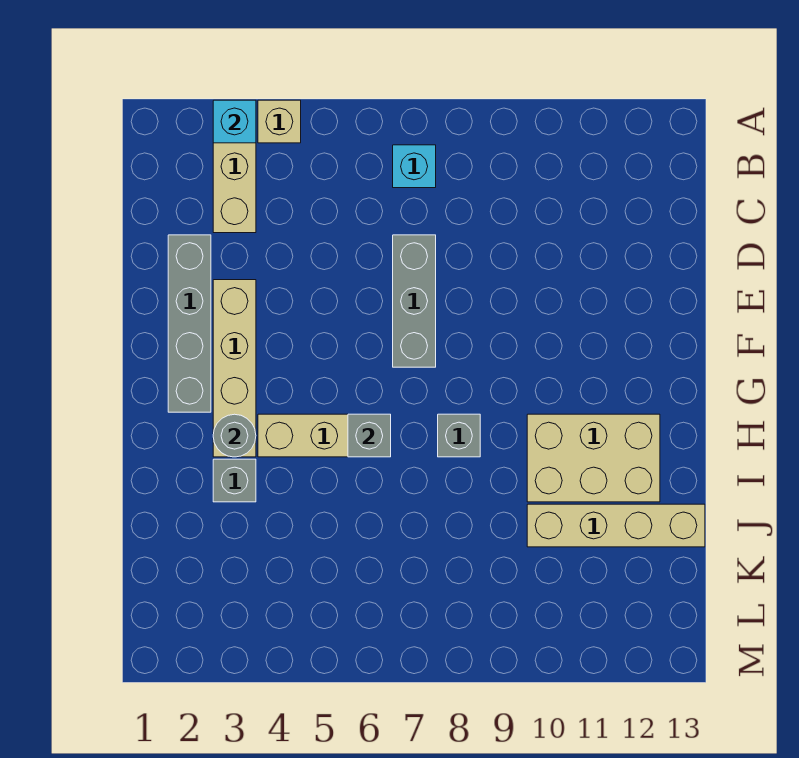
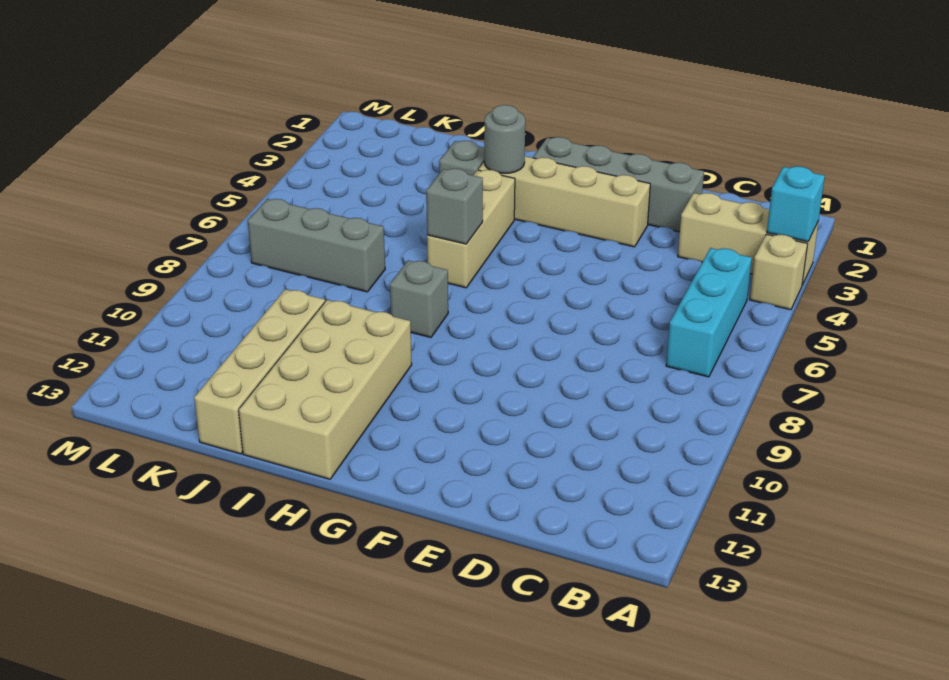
cyan brick B7 level 1 -> cyan brick B5:B7 level 1
grey brick D7:F7 level 1 -> grey brick J7:L7 level 1
tan brick H10:I12 level 1 -> tan brick H10:I13 level 1

